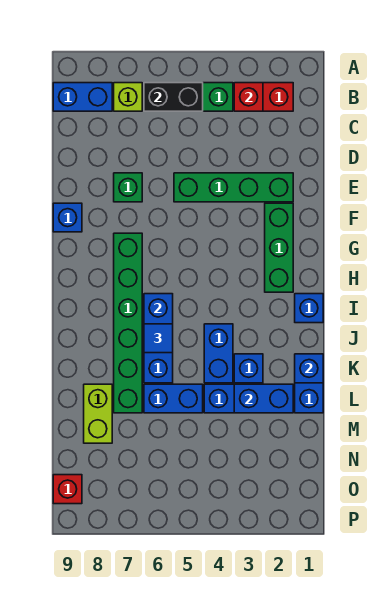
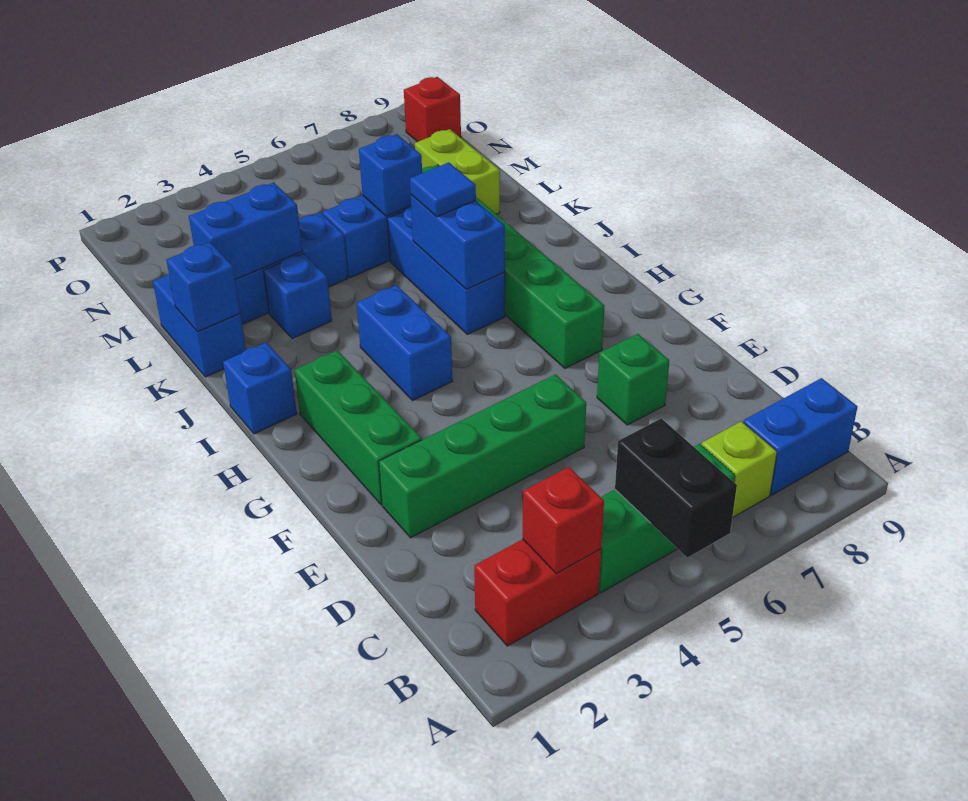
black brick B5:B6 level 2 -> black brick A5:B5 level 2
blue brick F9 level 1 -> blue brick L6 level 2
blue brick J4:K4 level 1 -> blue brick H4:I4 level 1

